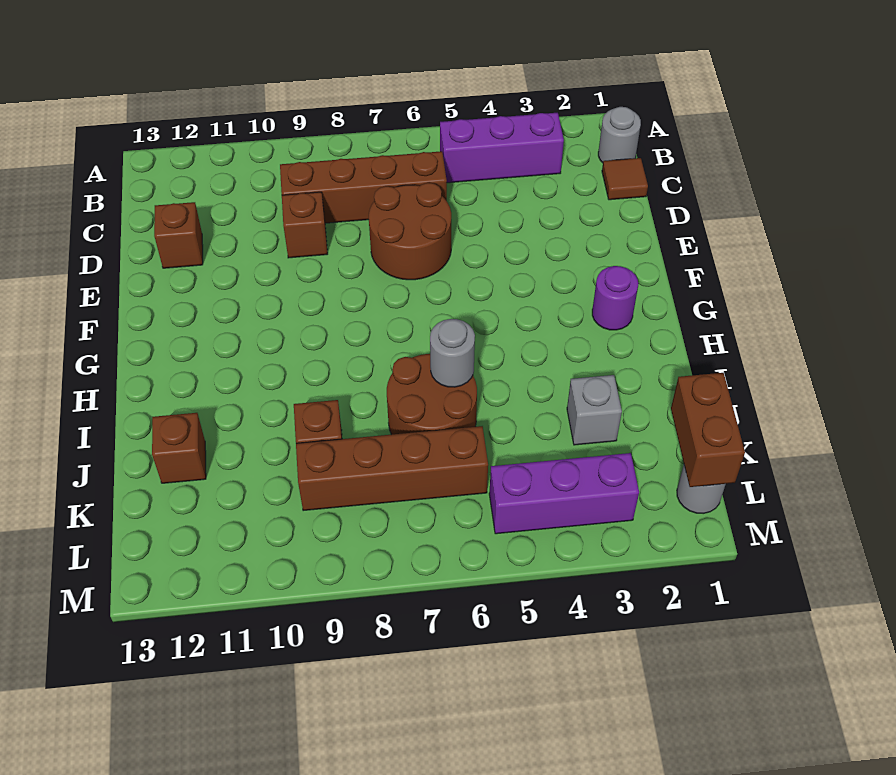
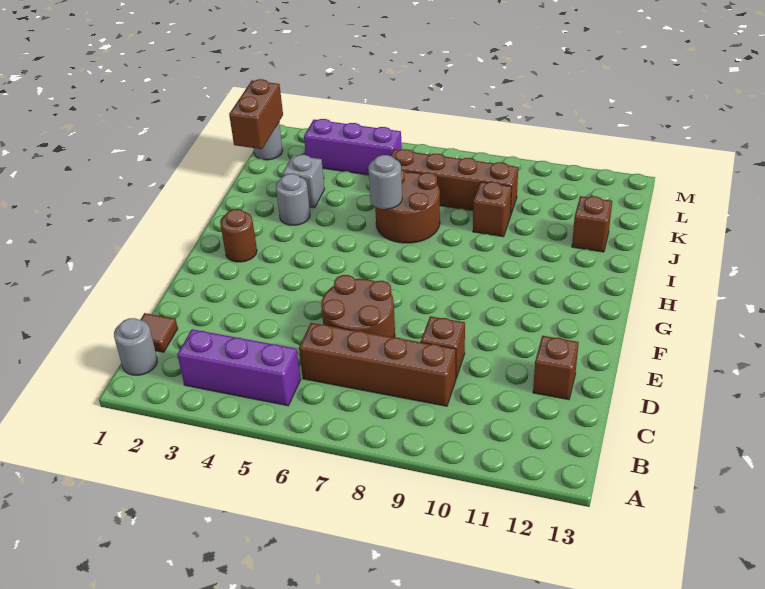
purple round brick G2 level 1 -> brown round brick G2 level 1
none -> grey round brick I3 level 1

